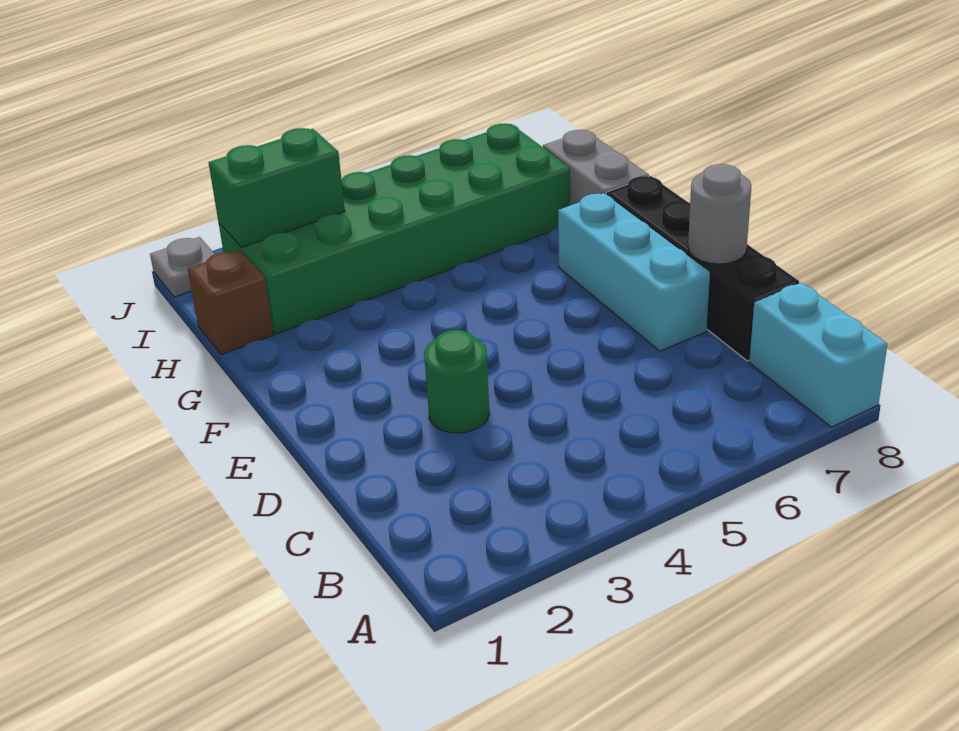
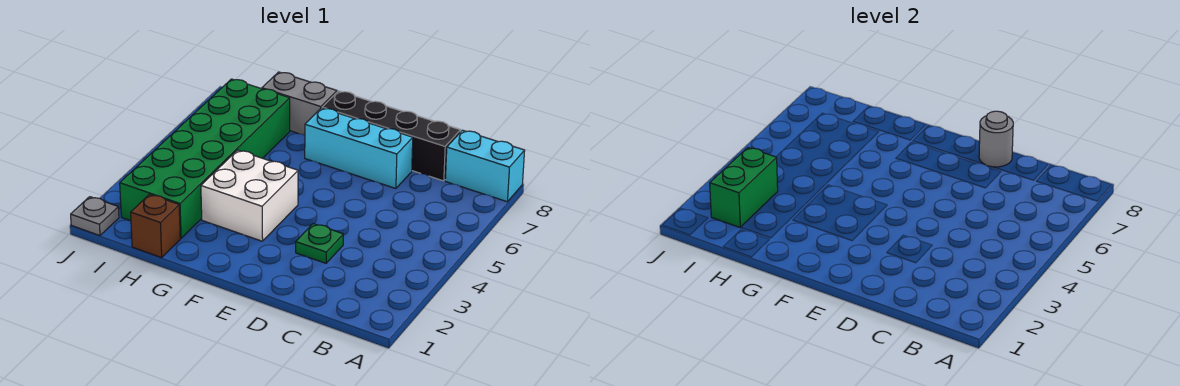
green round brick D3 level 1 -> green plate D3 level 1
none -> white brick F3:G4 level 1

